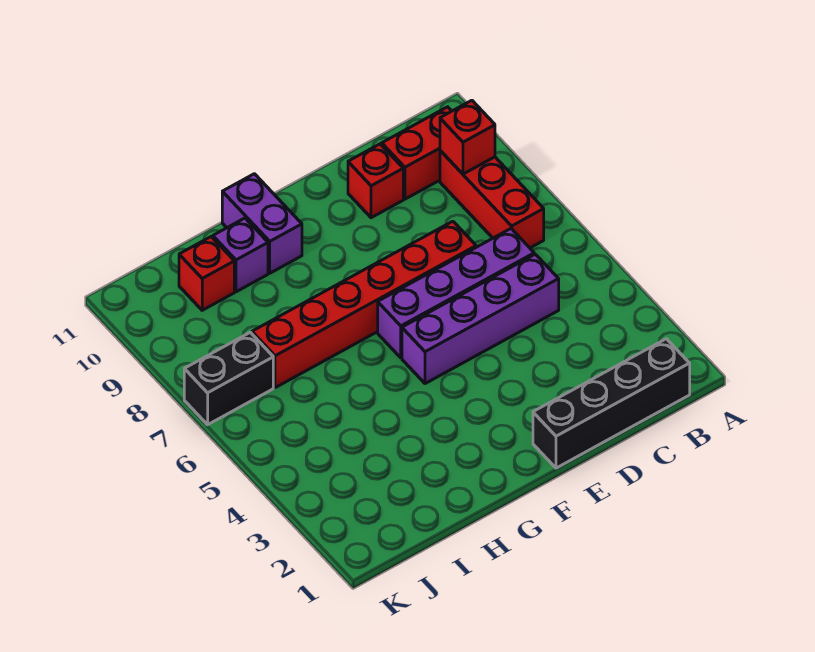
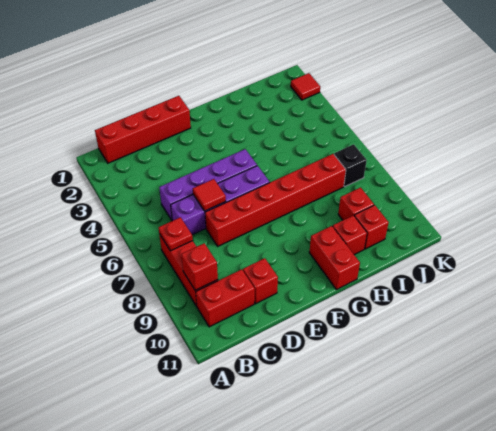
black brick B1:E1 level 1 -> red brick B1:E1 level 1
none -> red plate B7 level 2
none -> red tile D6 level 2
purple brick G10:G11 level 1 -> red brick G10:G11 level 1
purple brick H10 level 1 -> red brick H10 level 1
none -> red brick I9 level 1
black brick J7:K7 level 1 -> black brick J7 level 1
none -> red tile K2 level 1

